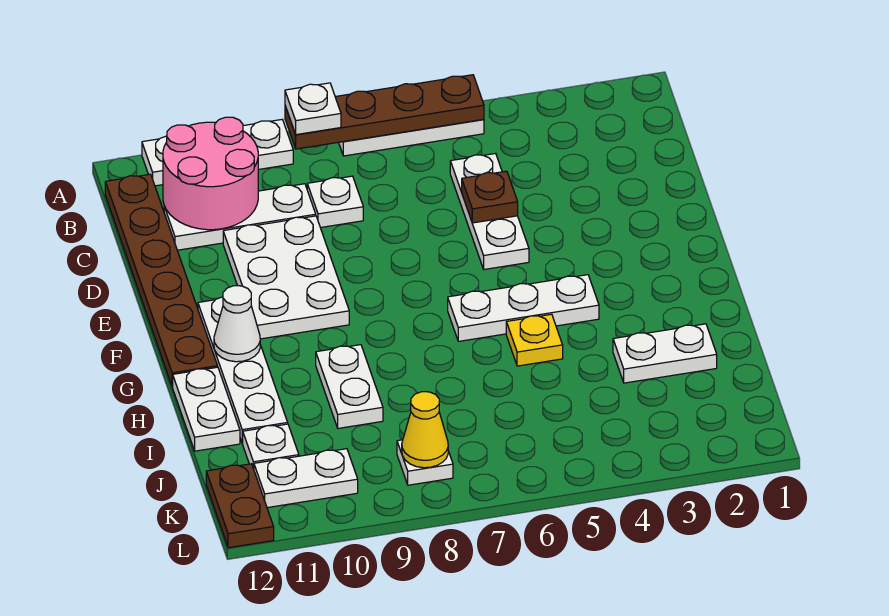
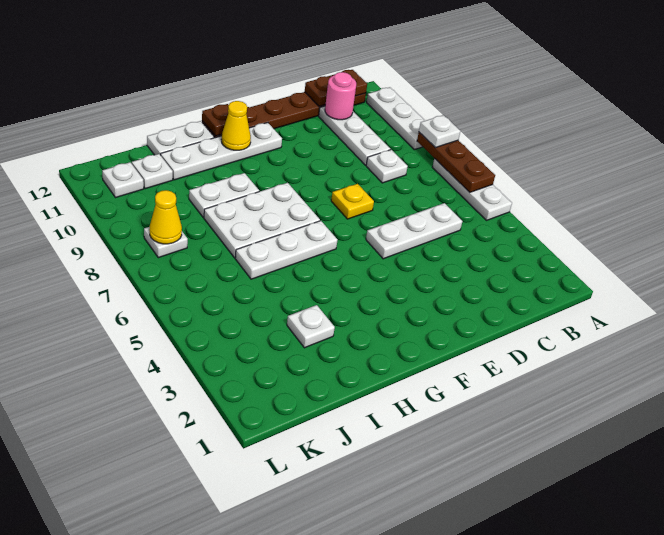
brown plate A5:A8 level 2 -> brown plate A6:A8 level 2
pink round brick B10:C11 level 2 -> pink round brick C11 level 2
brown plate D5 level 2 -> brown plate G12 level 2
white plate D9:F10 level 1 -> white plate G7:I8 level 1
white plate G4:G6 level 1 -> white plate G6:I6 level 1
white cone G11 level 2 -> yellow cone G11 level 2
yellow plate H5 level 1 -> yellow plate E7 level 1
white plate I2:I3 level 1 -> white plate I3 level 1
white plate K10:K11 level 1 -> white plate K11 level 1
brown plate K12:L12 level 1 -> brown plate B12:C12 level 2

